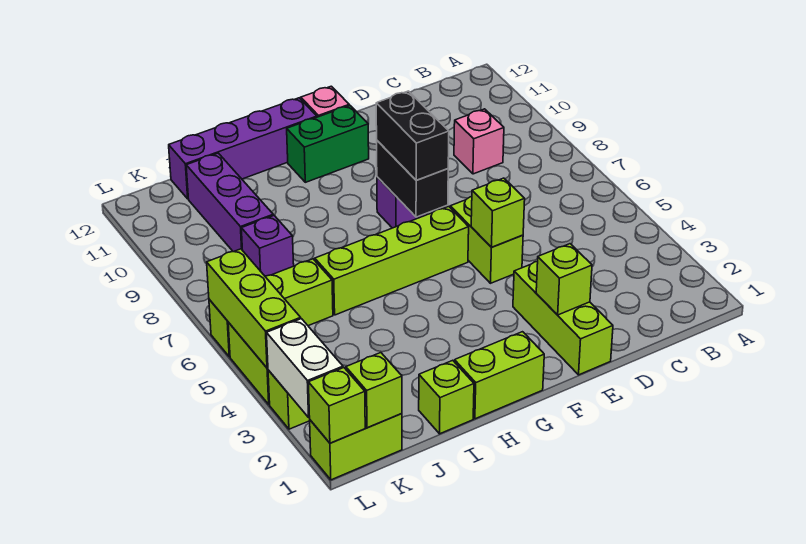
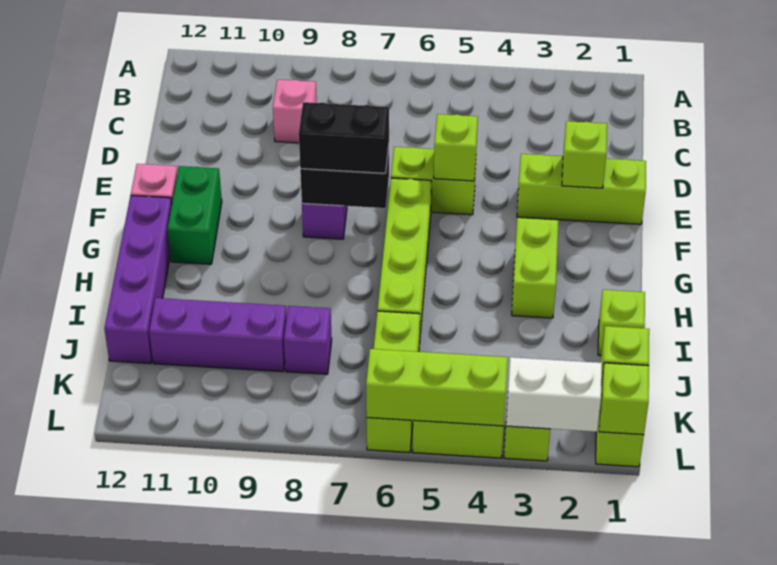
lime brick G1:H1 level 1 -> lime brick G3:H3 level 1

